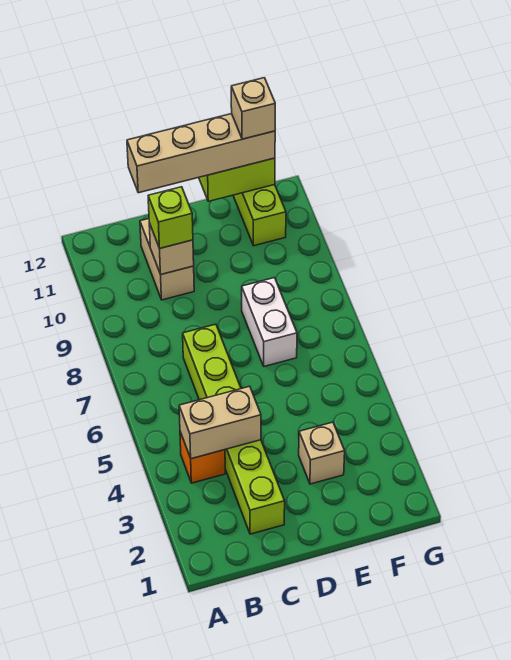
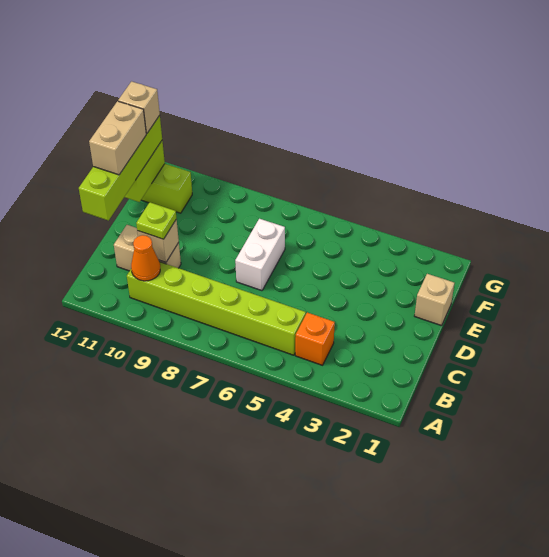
tan brick B4:C4 level 2 -> tan brick D12:E12 level 4
none -> orange cone B10 level 2
lime brick C2:C7 level 1 -> lime brick B5:B10 level 1
lime brick C10 level 3 -> lime plate C10 level 3
tan brick C12:F12 level 3 -> lime brick C12:F12 level 3
tan brick E3 level 1 -> tan brick E1 level 1
white brick E7:E8 level 1 -> white brick D7:E7 level 1

